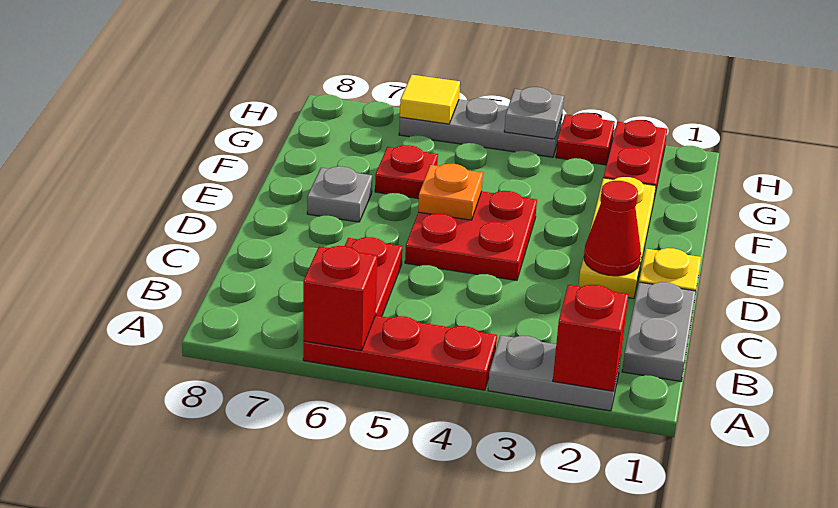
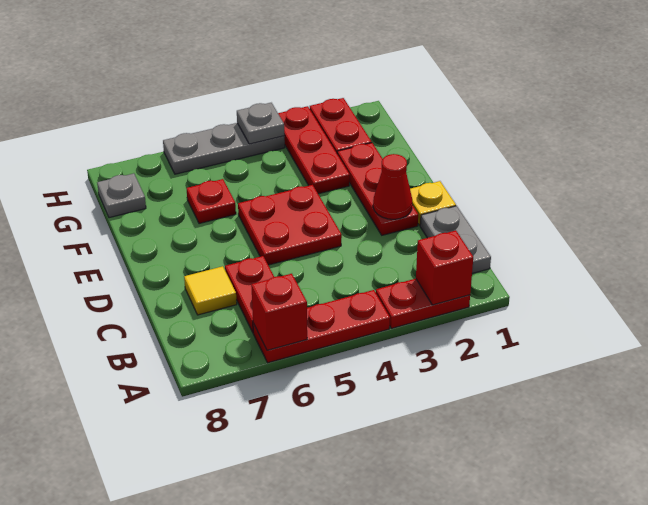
grey plate A2:A3 level 1 -> red plate A2:A3 level 1
yellow plate D2:F2 level 1 -> red plate D2:F2 level 1
orange plate E5 level 2 -> none
grey plate E7 level 1 -> grey plate G8 level 1
red plate H3 level 1 -> red plate F3:H3 level 1
yellow tile H6 level 2 -> yellow tile C7 level 1

